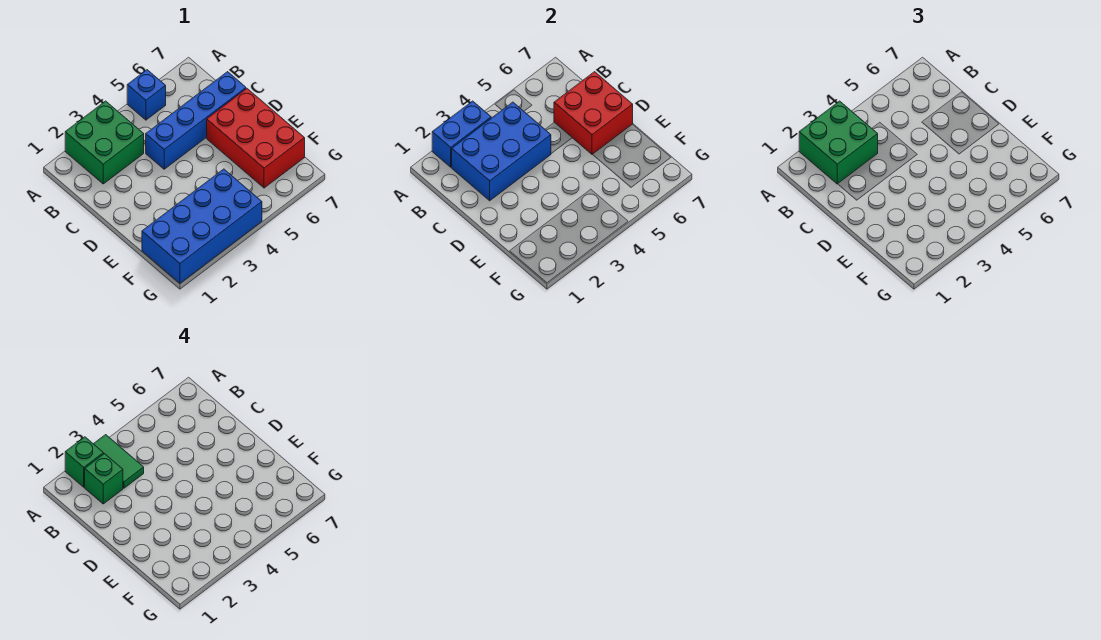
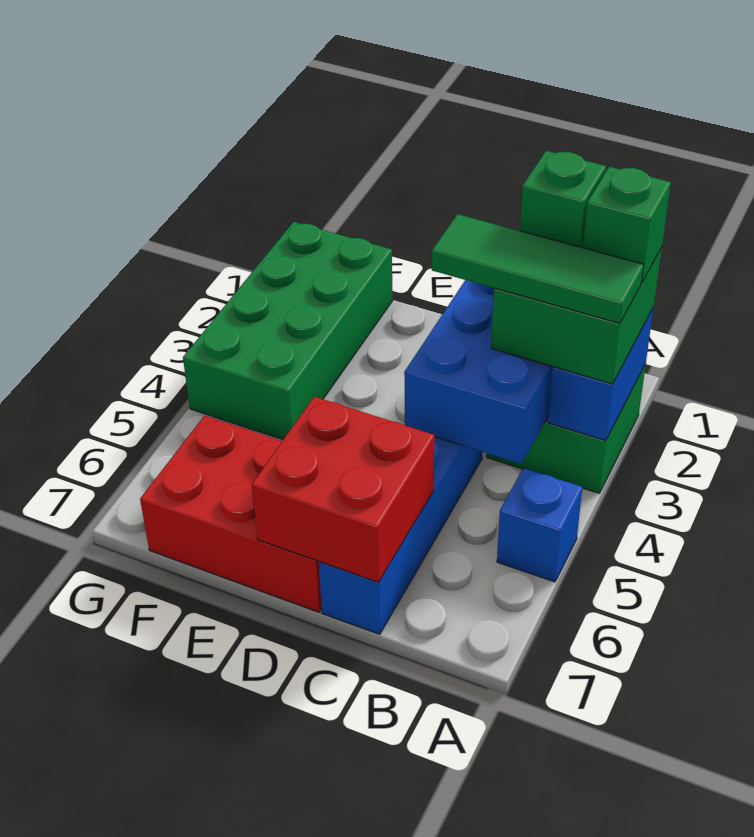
green tile A3:B3 level 4 -> green tile A3:C3 level 4
blue brick F1:G4 level 1 -> green brick F1:G4 level 1

